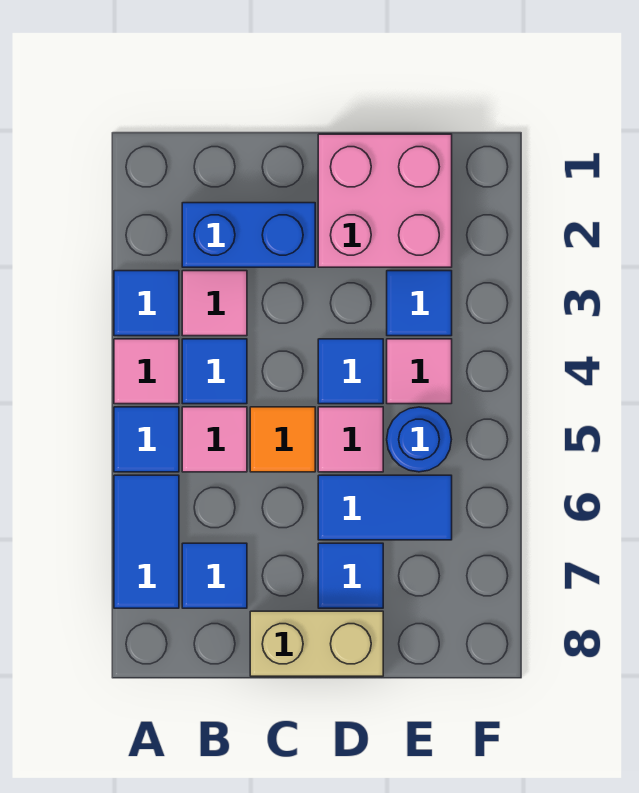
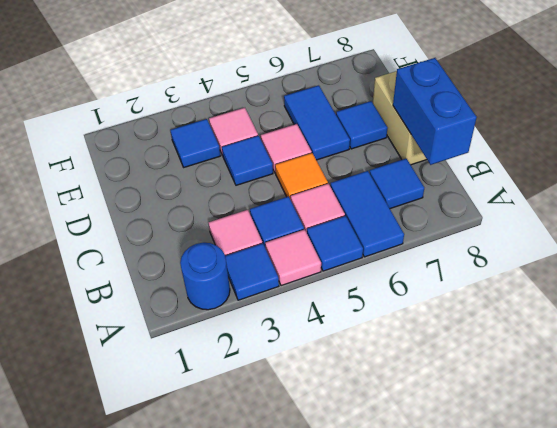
blue tile A6:A7 level 1 -> blue tile A6:B6 level 1
blue brick B2:C2 level 1 -> blue brick B8:C8 level 2
pink brick D1:E2 level 1 -> none
blue round brick E5 level 1 -> blue round brick A2 level 1

